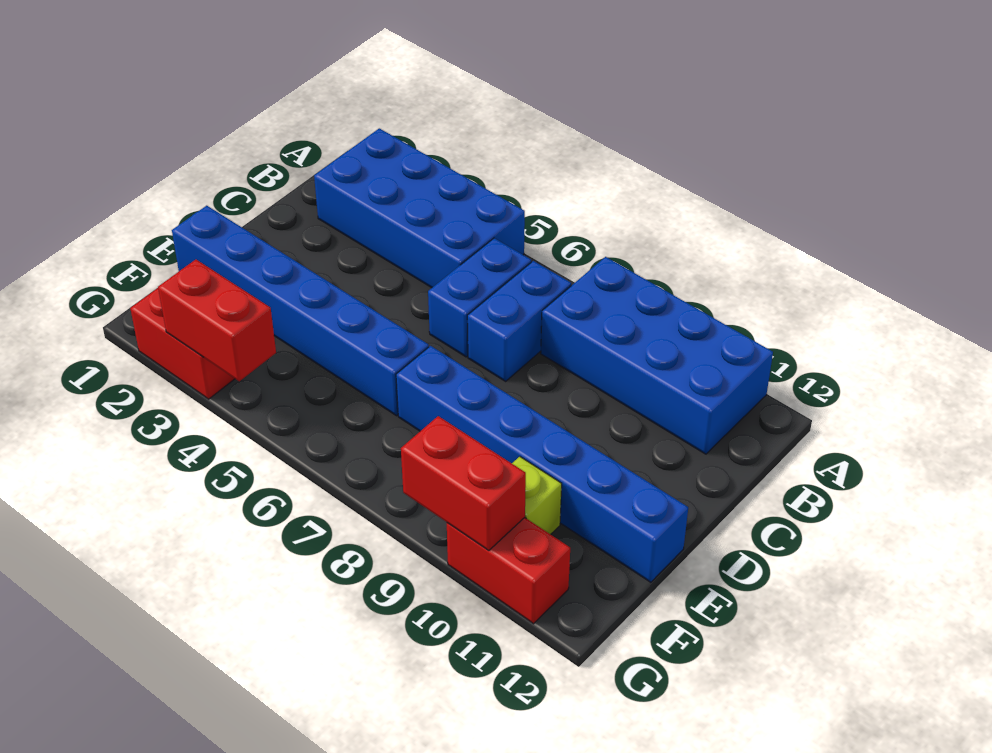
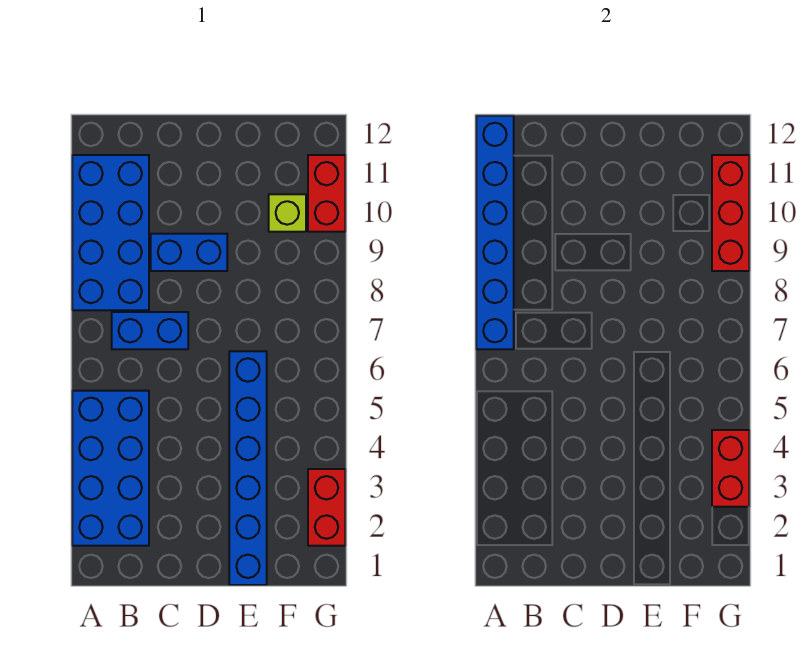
blue brick B6:C6 level 1 -> blue brick C9:D9 level 1
blue brick E7:E12 level 1 -> blue brick A7:A12 level 2
red brick G9:G10 level 2 -> red brick G9:G11 level 2

